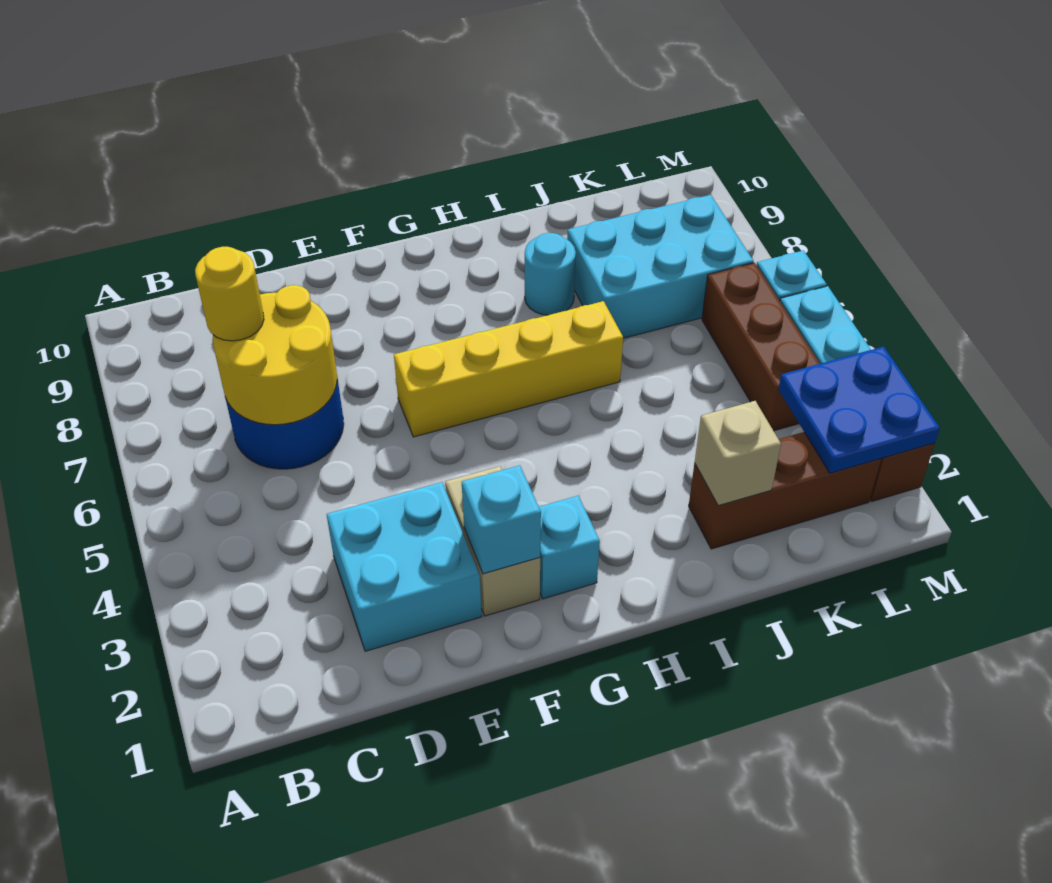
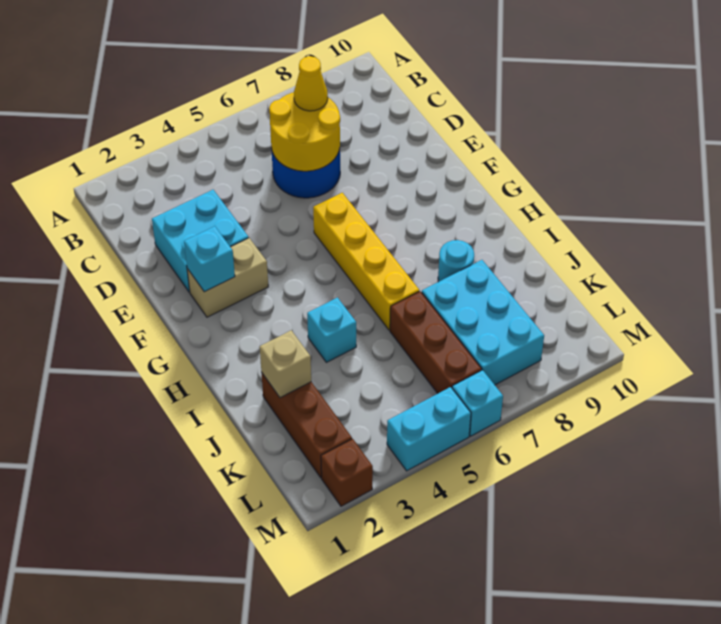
yellow round brick C7 level 3 -> yellow cone C7 level 3
cyan brick G2 level 1 -> cyan brick I4 level 1
blue plate L2:M3 level 2 -> none
brown brick L4:L6 level 1 -> brown brick J6:L6 level 1

